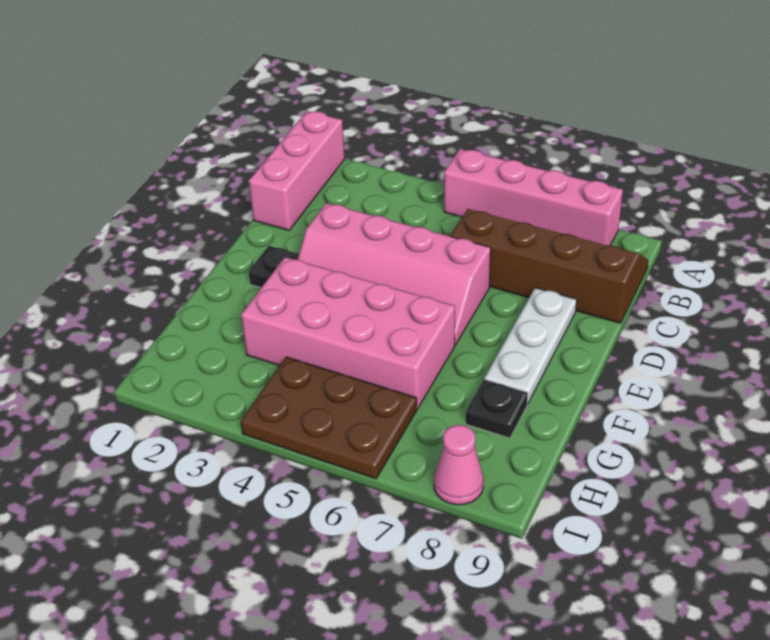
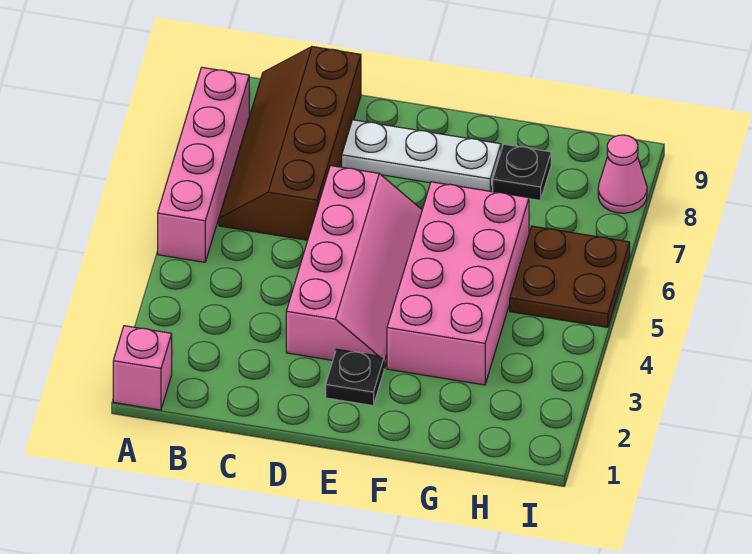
pink brick A1:C1 level 1 -> pink brick A1 level 1
brown plate H4:I6 level 1 -> brown plate H5:I6 level 1

